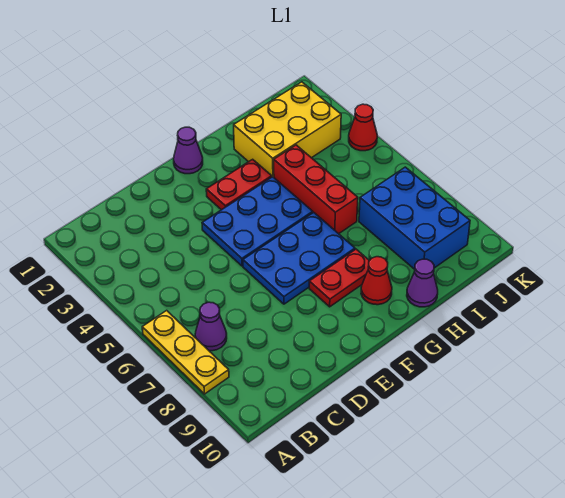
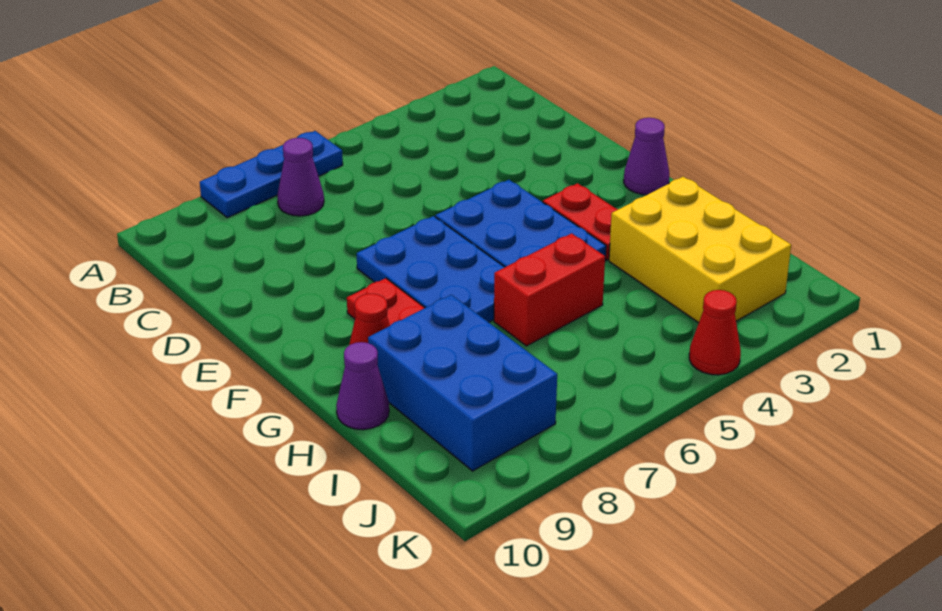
yellow plate A6:A8 level 1 -> blue plate A6:A8 level 1
red brick H4:H6 level 1 -> red brick H5:H6 level 1
blue brick I7:J9 level 1 -> blue brick H8:J9 level 1

